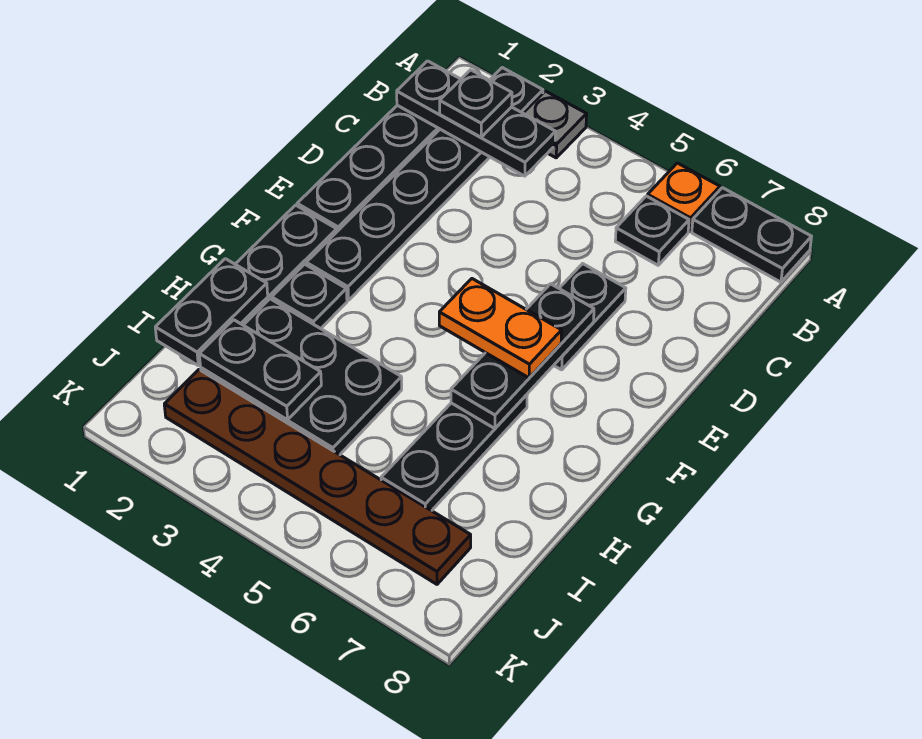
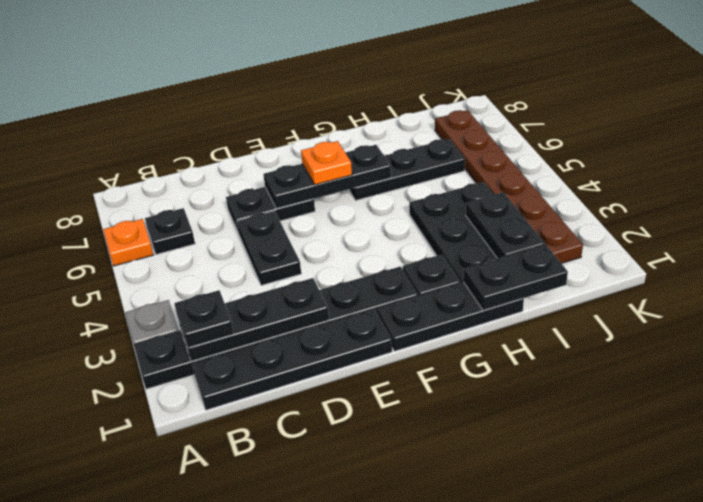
black plate A7:A8 level 1 -> black plate D4:D5 level 1
black plate B1:B3 level 2 -> black plate B2:D2 level 2
orange plate F5:F6 level 3 -> orange plate F6 level 3

